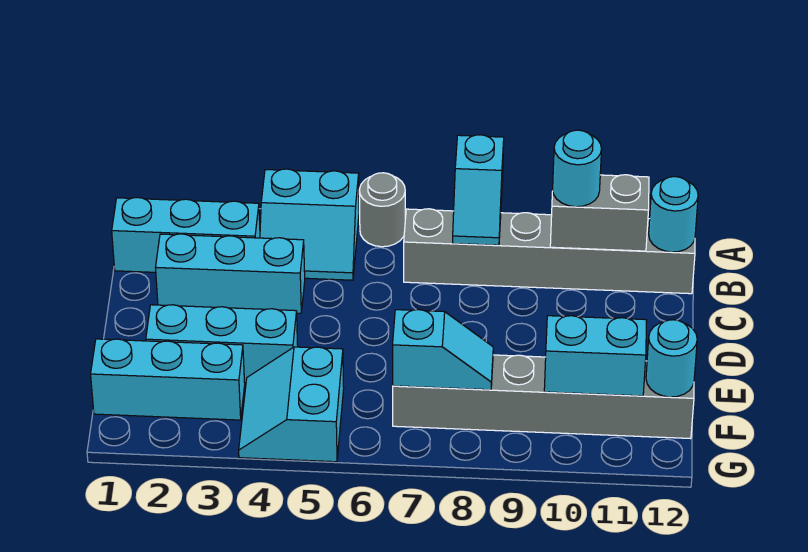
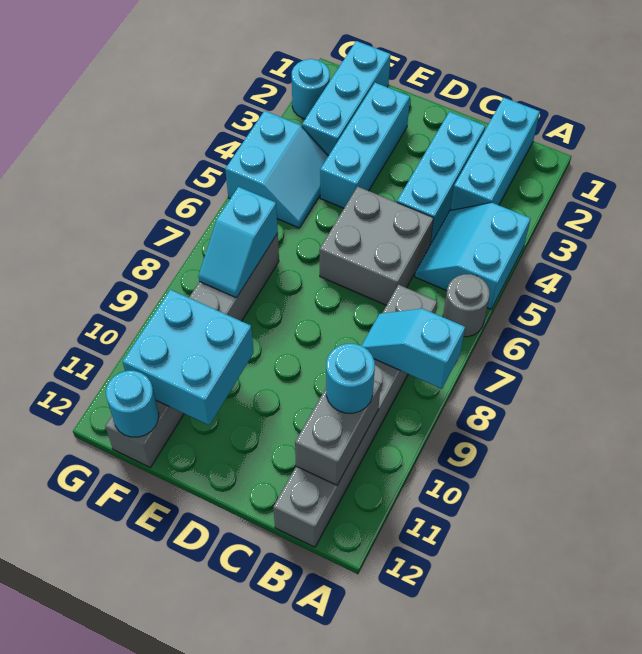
cyan round brick B12 level 2 -> cyan round brick G2 level 1
none -> grey brick C5:D6 level 1
cyan slope F4:G5 level 1 top 5 -> cyan slope F4:G5 level 1 top G
cyan brick F10:F11 level 2 -> cyan brick E10:F11 level 2

